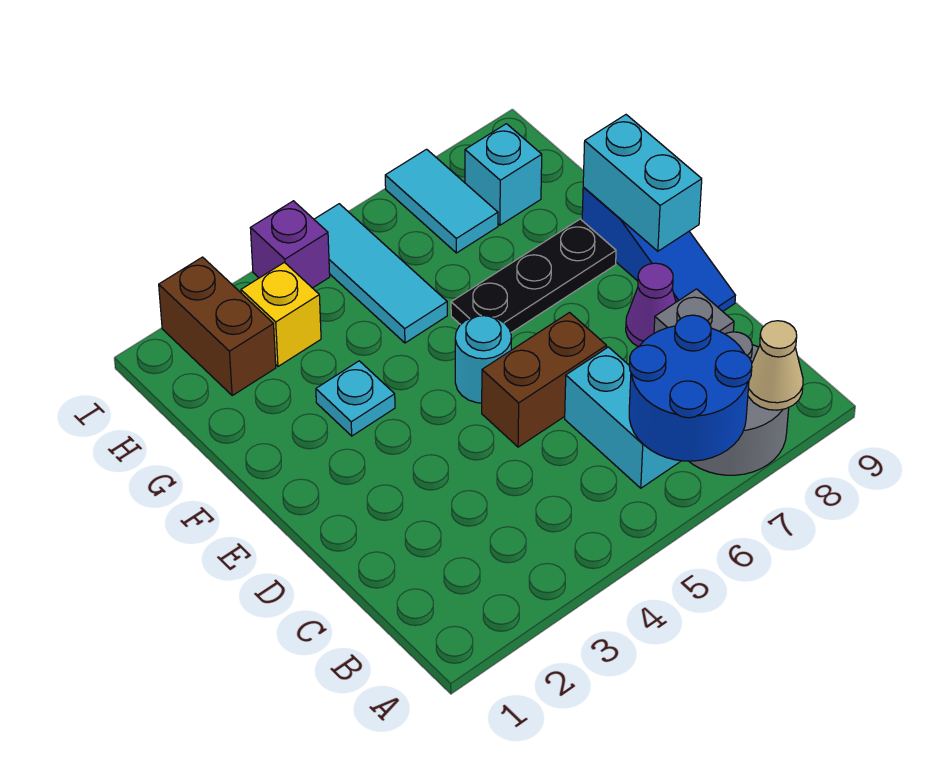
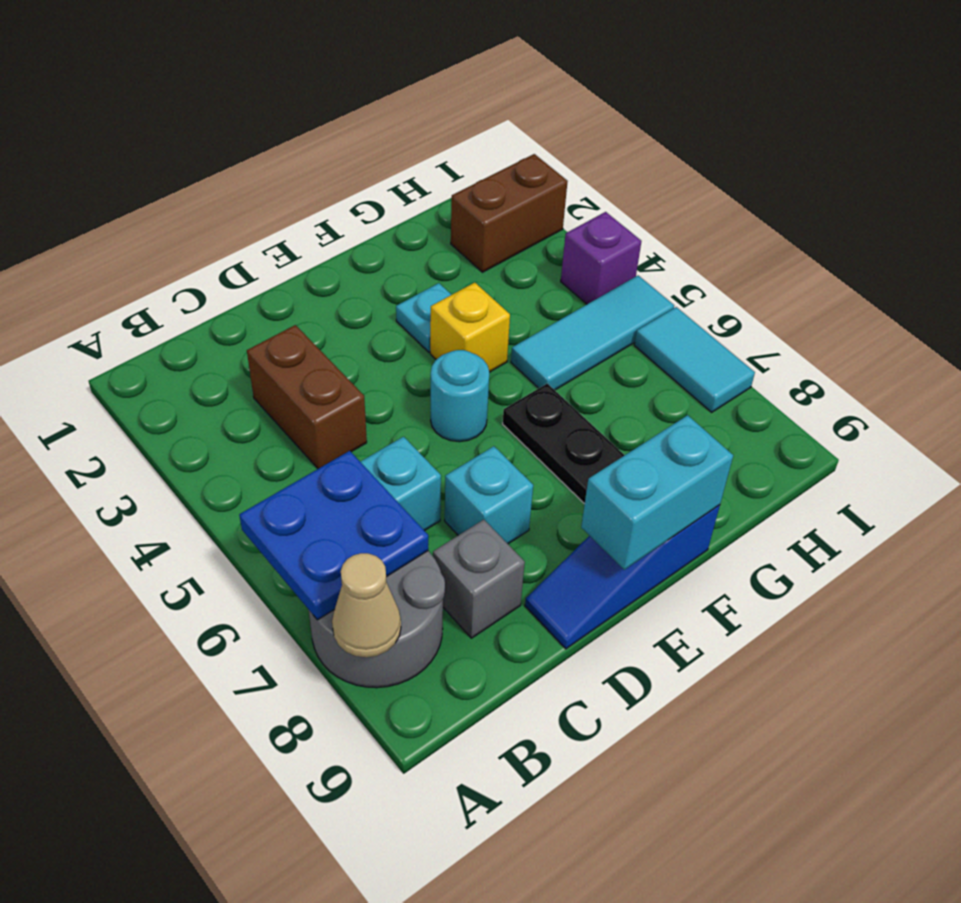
blue round brick A6:B7 level 2 -> blue plate A6:B7 level 2
brown brick D5:D6 level 1 -> brown brick C3:C4 level 1
purple cone D8 level 1 -> none
yellow brick H3 level 1 -> yellow brick F4 level 1
cyan tile H7:I7 level 1 -> cyan tile I6:I7 level 1
cyan brick H8 level 1 -> cyan brick D7 level 1

